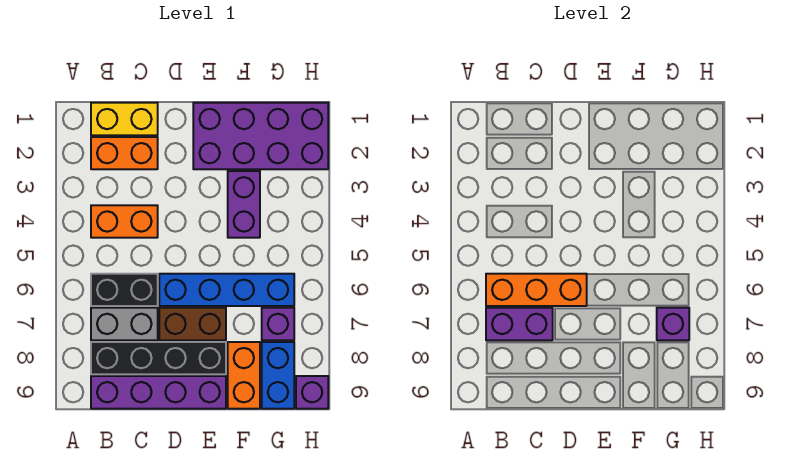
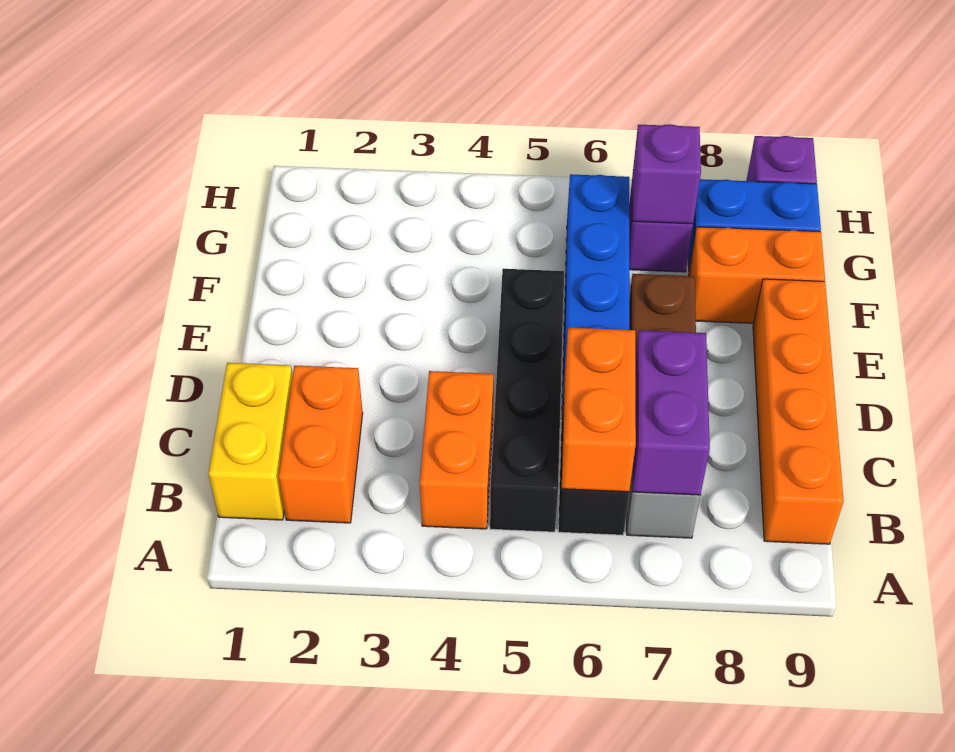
orange brick B6:D6 level 2 -> orange brick B6:C6 level 2
black brick B8:E8 level 1 -> black brick B5:E5 level 1
purple brick B9:E9 level 1 -> orange brick B9:E9 level 1
purple brick E1:H2 level 1 -> none
purple brick F3:F4 level 1 -> none

